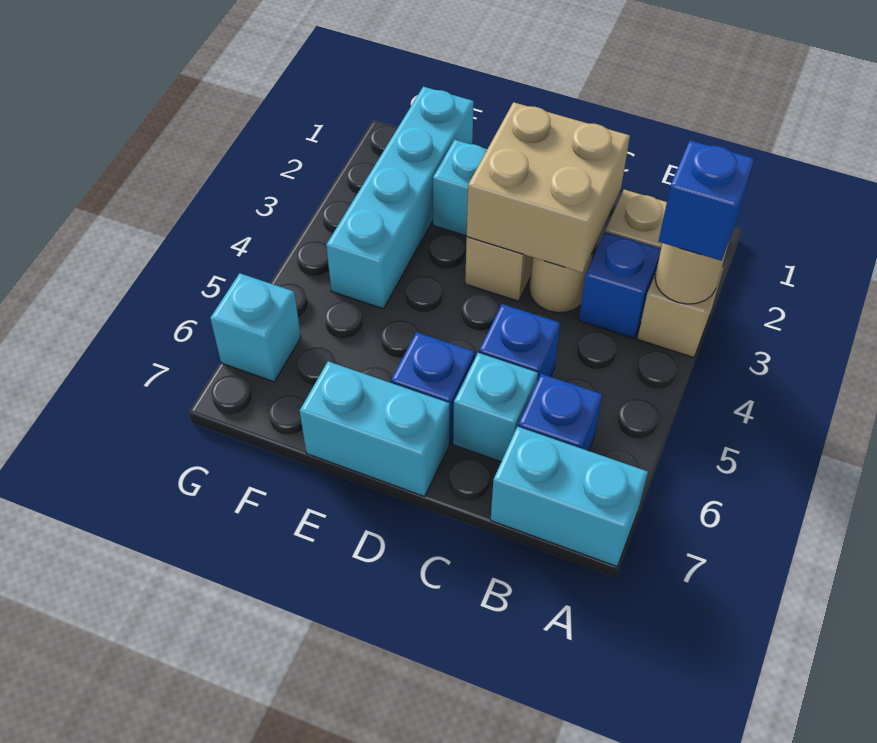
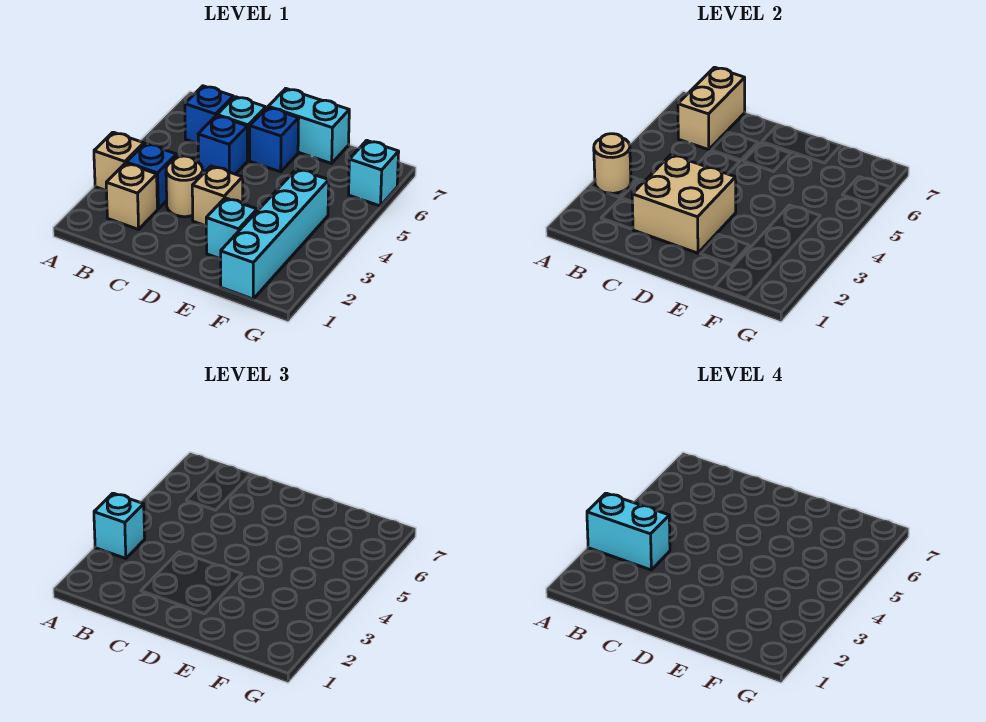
blue brick A3 level 3 -> cyan brick A3 level 3
cyan brick A7:B7 level 1 -> cyan brick A3:B3 level 4
none -> tan brick B6:B7 level 2

